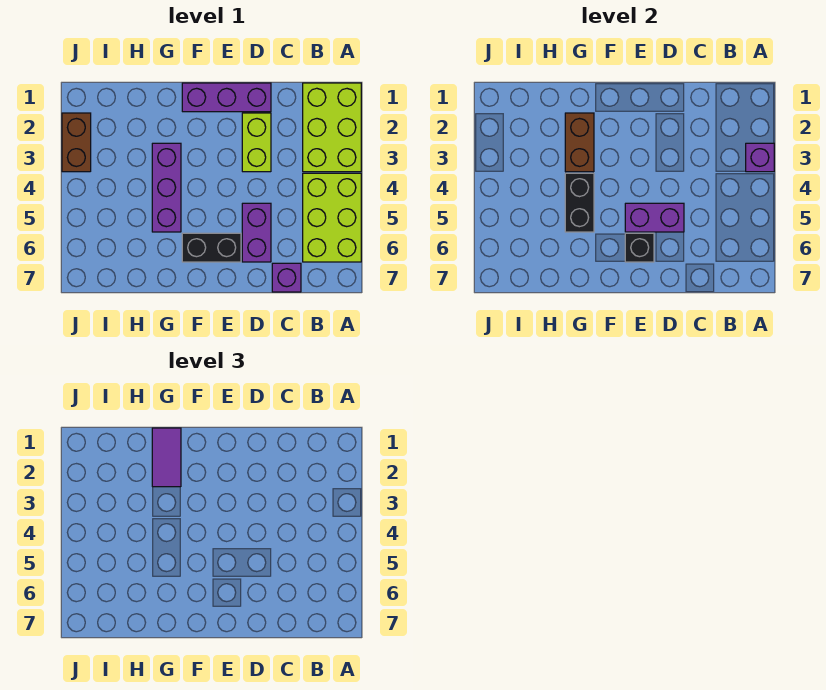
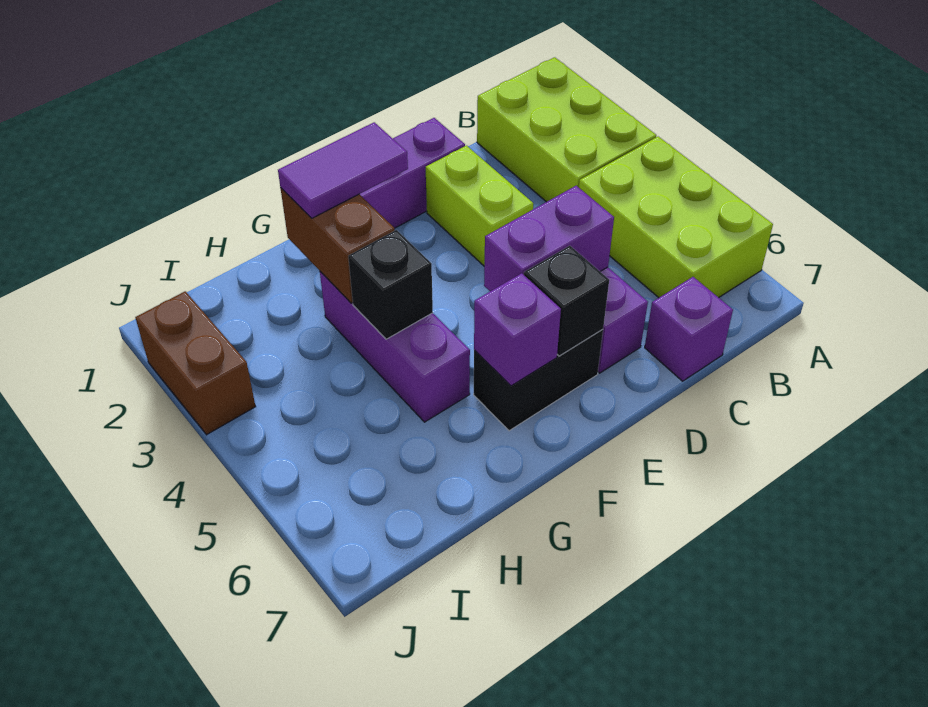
purple brick A3 level 2 -> purple brick F6 level 2
purple tile G1:G2 level 3 -> purple tile F2:G2 level 3
black brick G4:G5 level 2 -> black brick G4 level 2

